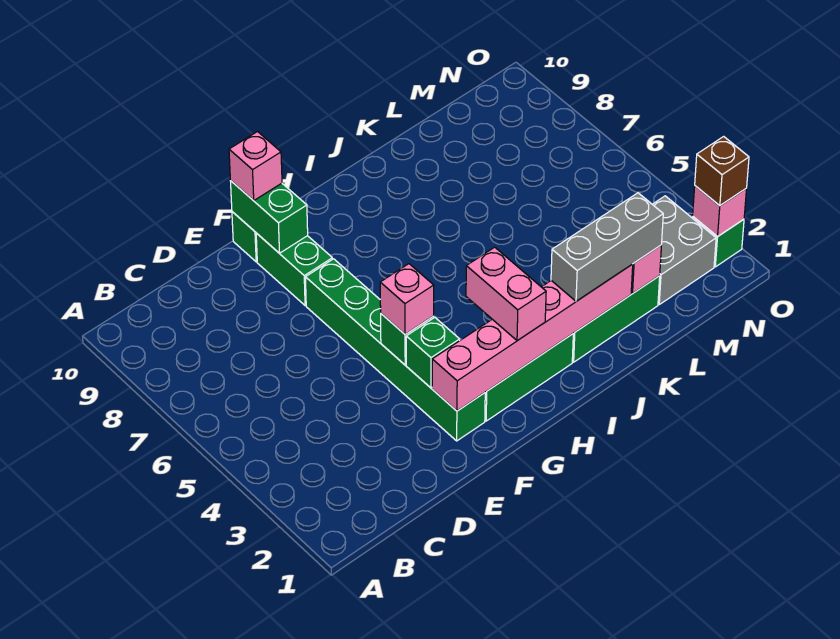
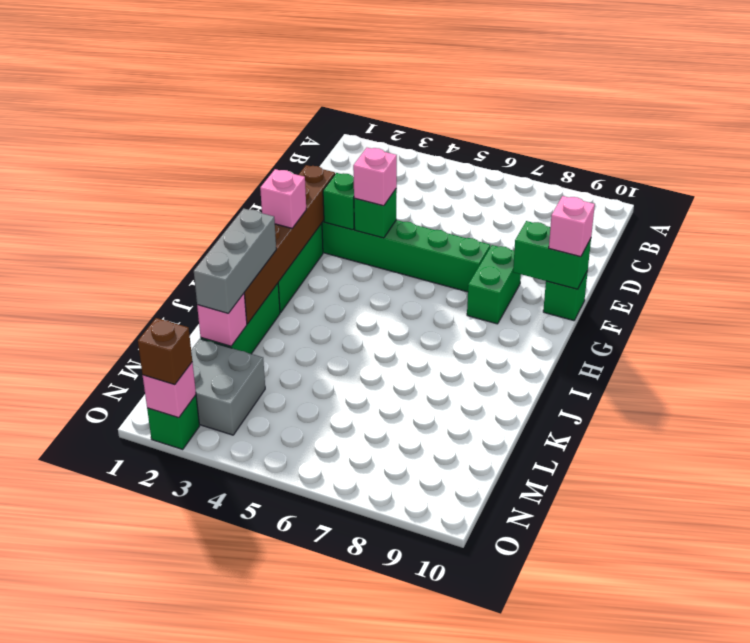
pink brick F2:K2 level 2 -> brown brick F2:K2 level 2
green brick F8:F9 level 1 -> green brick F8:G8 level 1
pink brick H2:H3 level 3 -> pink brick H2 level 3

